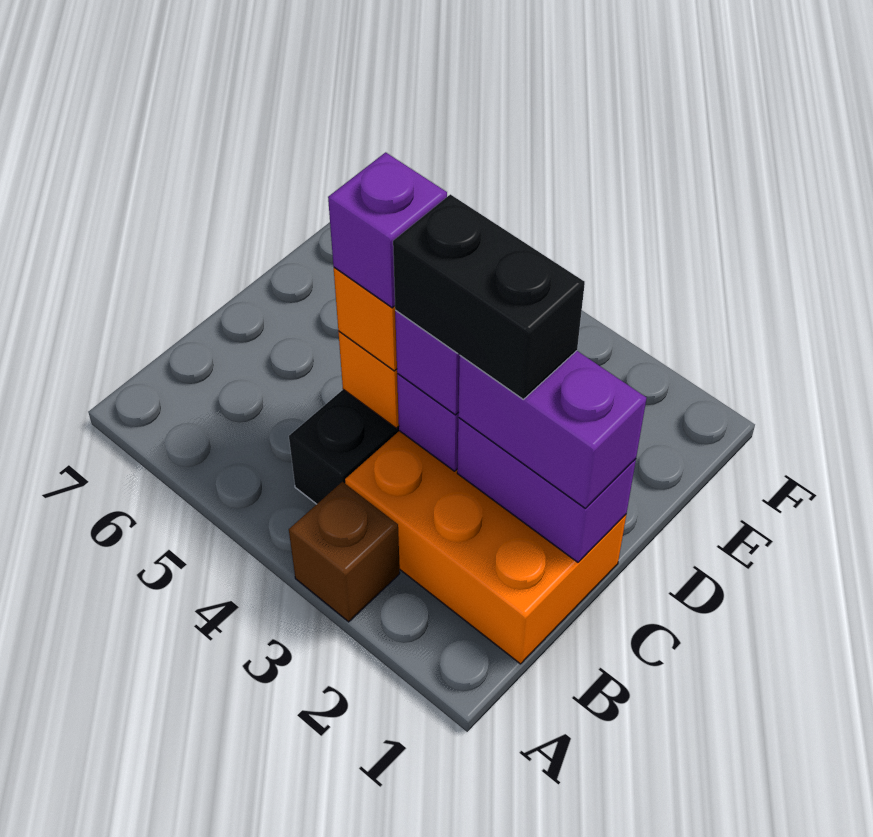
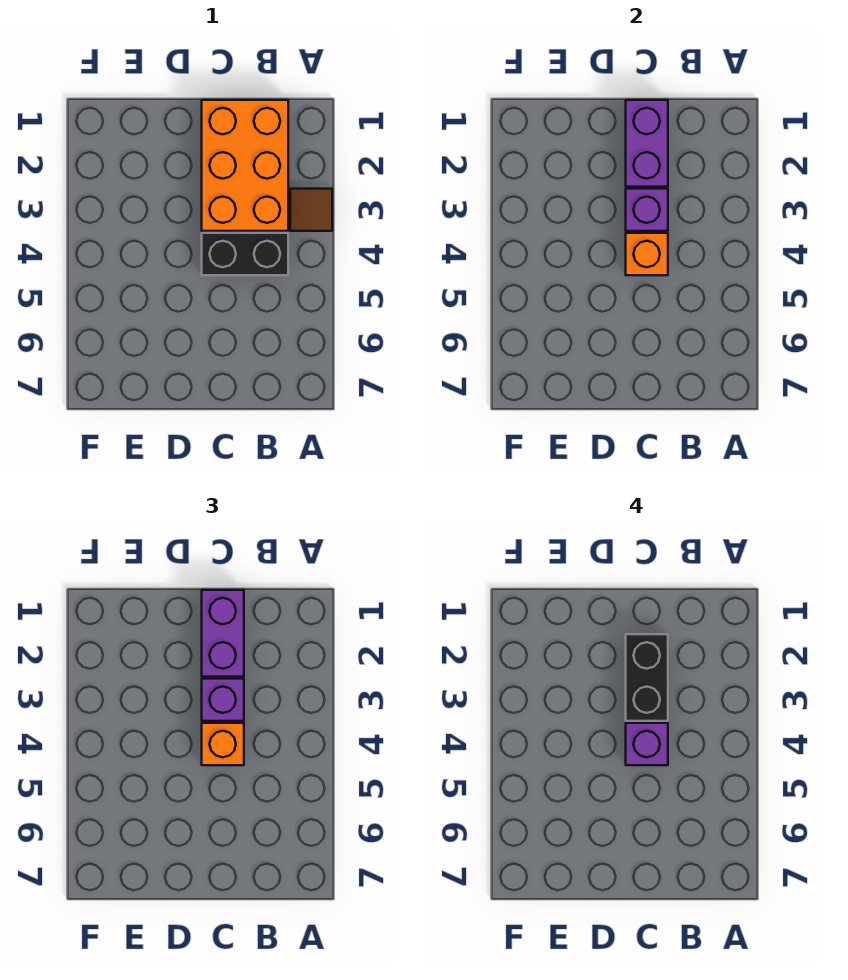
brown brick A3 level 1 -> brown tile A3 level 1

